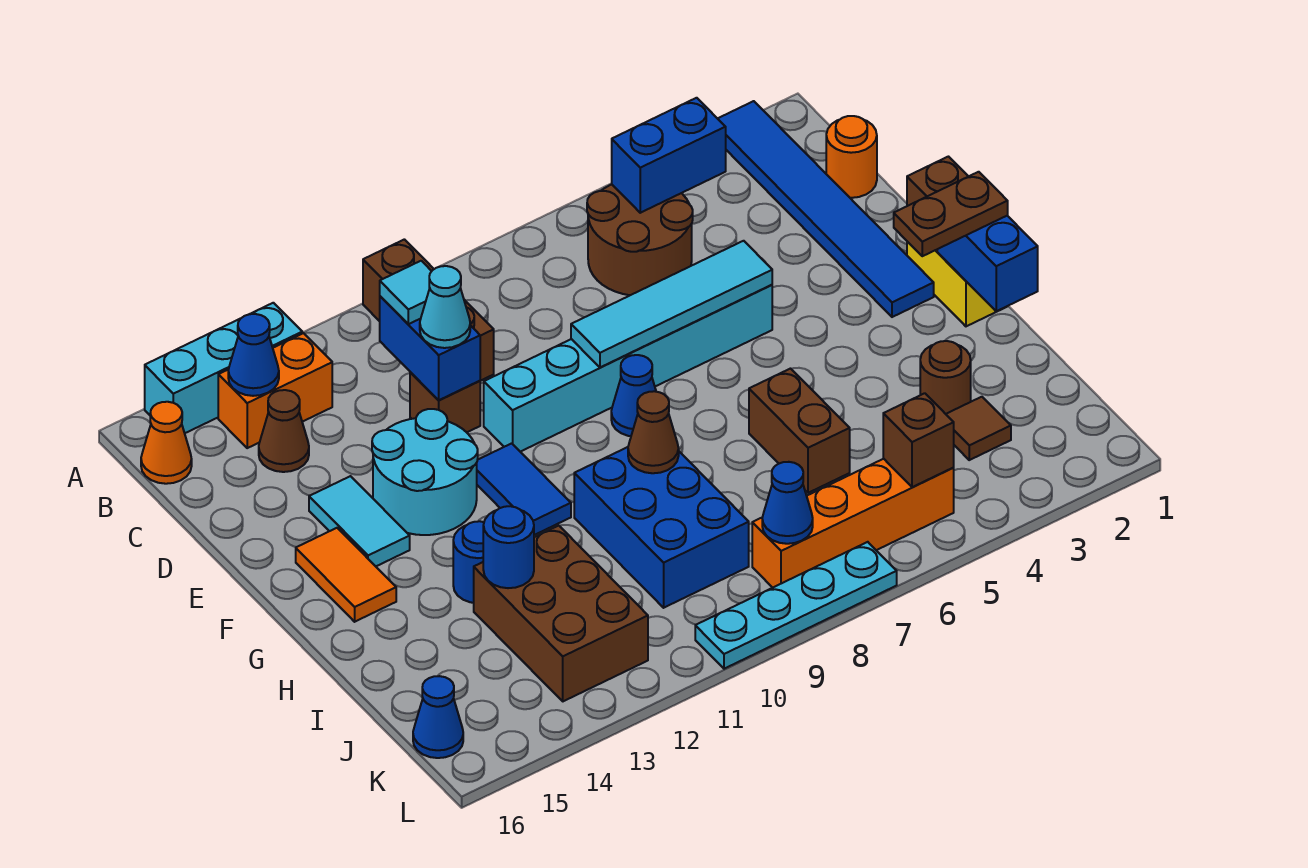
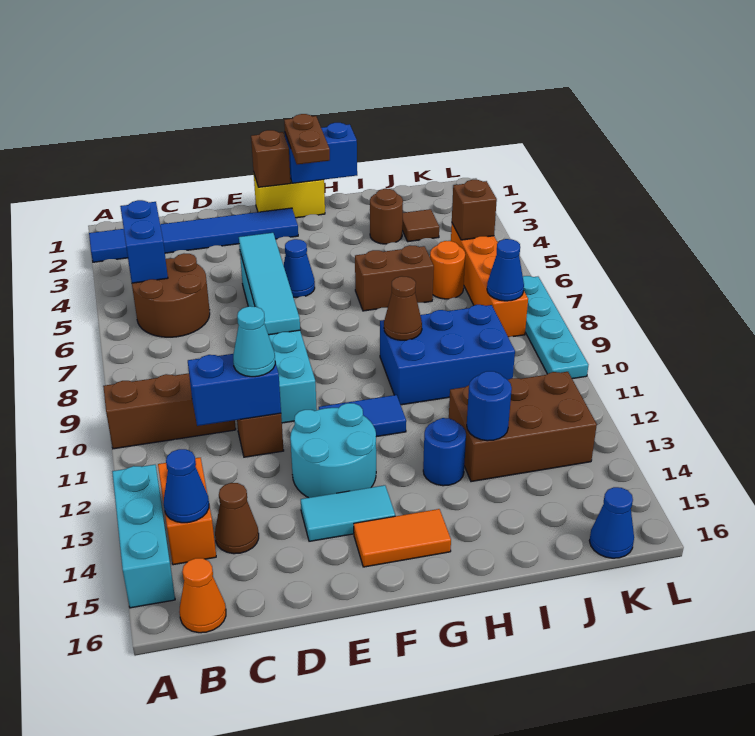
orange round brick C1 level 1 -> orange round brick J6 level 1
cyan tile C11 level 3 -> none
blue cone F8 level 1 -> blue cone F5 level 1

